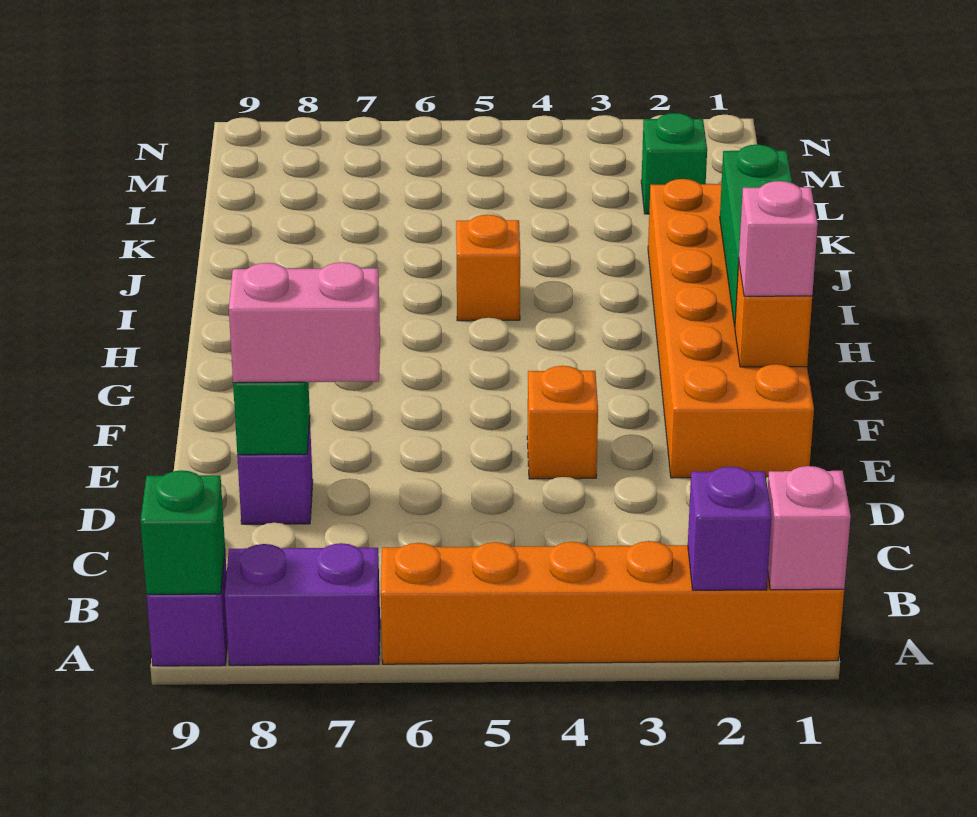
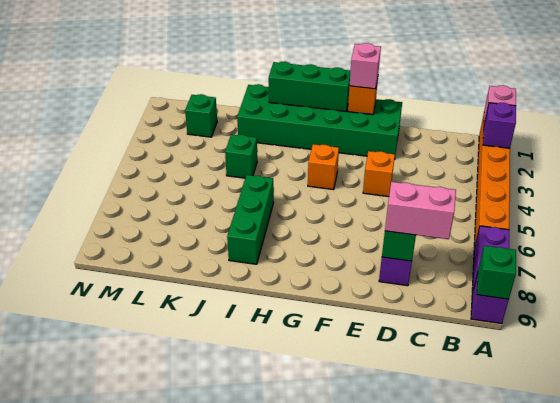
pink brick D7:D8 level 3 -> pink brick C8:D8 level 3
orange brick E1:J2 level 1 -> green brick E1:J2 level 1
orange brick I5 level 1 -> orange brick G4 level 1
none -> green brick I6:I8 level 1
none -> green brick J4 level 1

